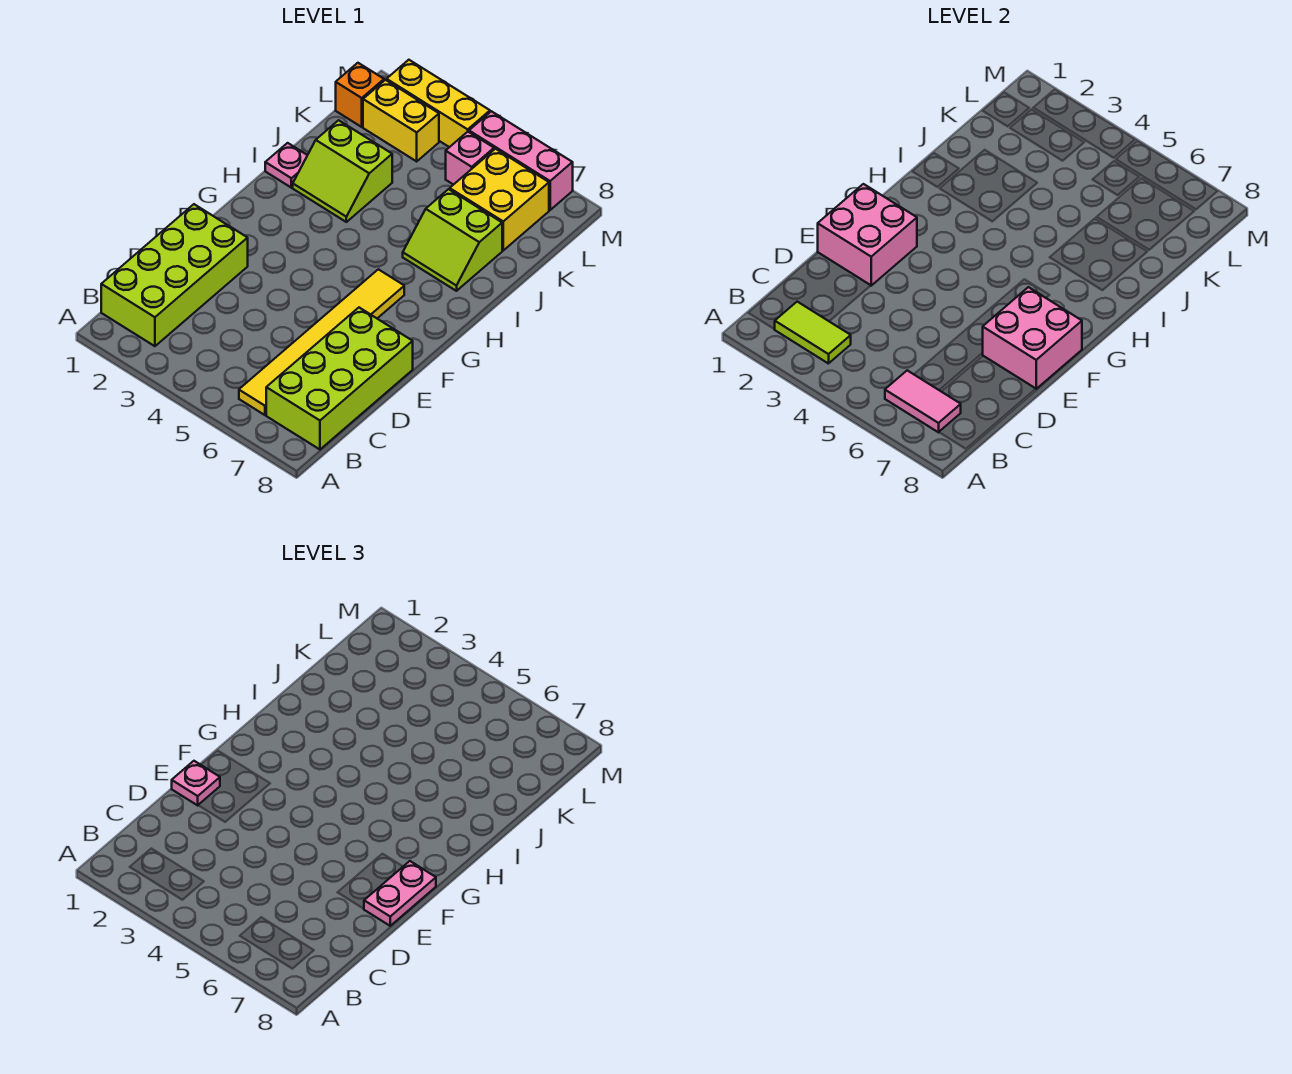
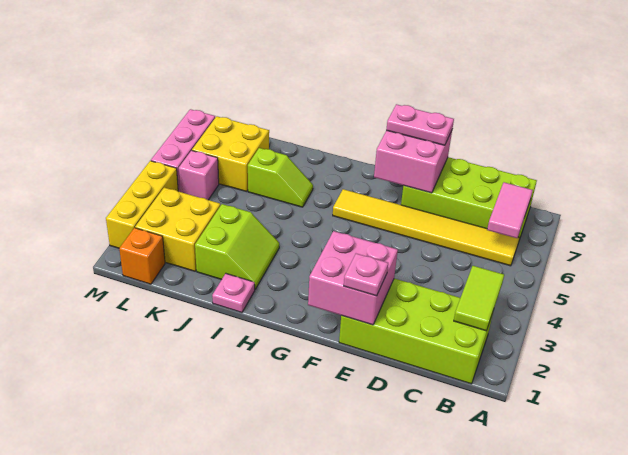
lime slope I6:J7 level 1 top J -> lime slope I6:J6 level 1 top J
yellow brick L2:L3 level 1 -> yellow brick K2:L3 level 1

